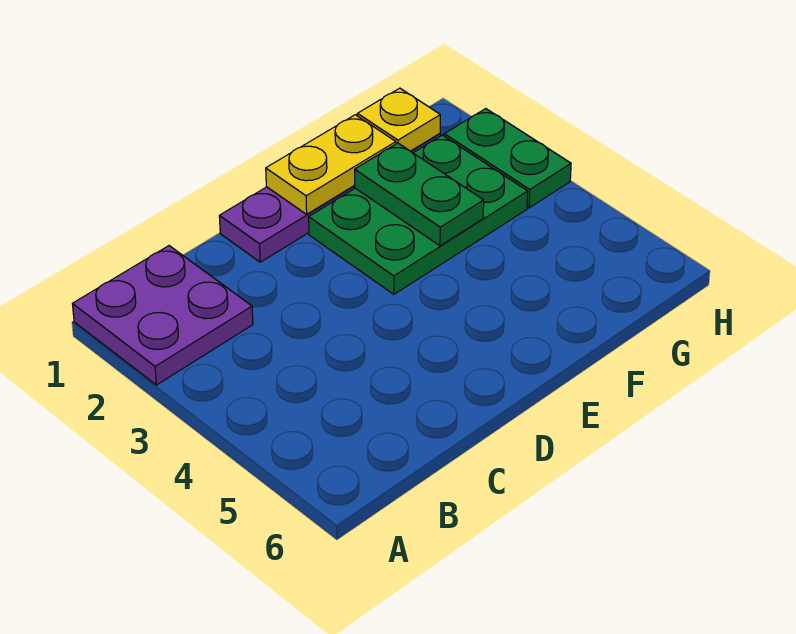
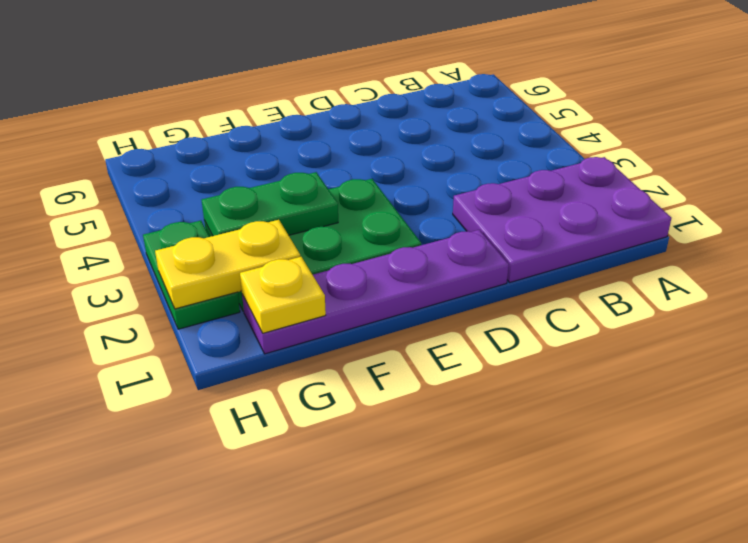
purple plate A1:B2 level 1 -> purple plate A1:C2 level 1
yellow plate E1:F1 level 2 -> yellow plate G2:H2 level 2
green plate F2:F3 level 2 -> green plate F3:G3 level 2

